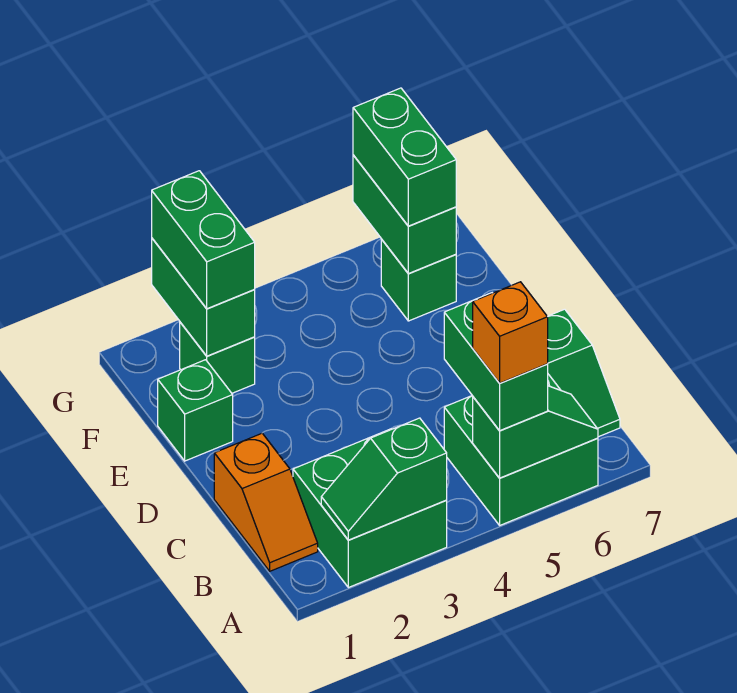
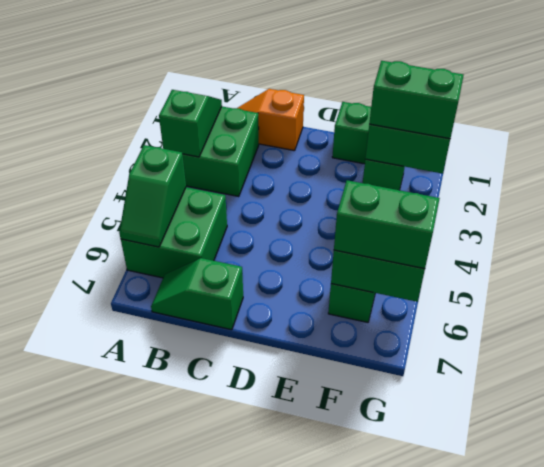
green brick A5:B5 level 3 -> none
orange brick A5 level 4 -> none

